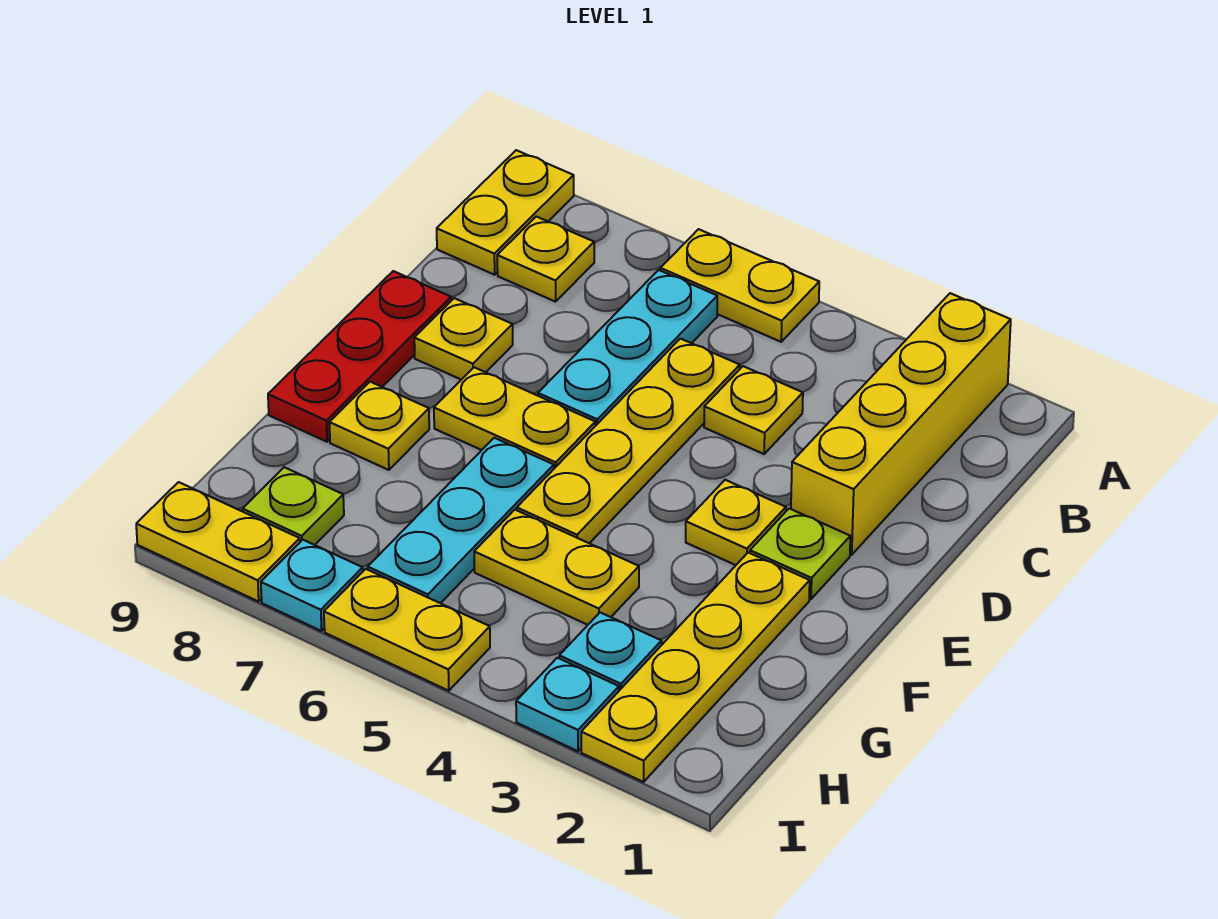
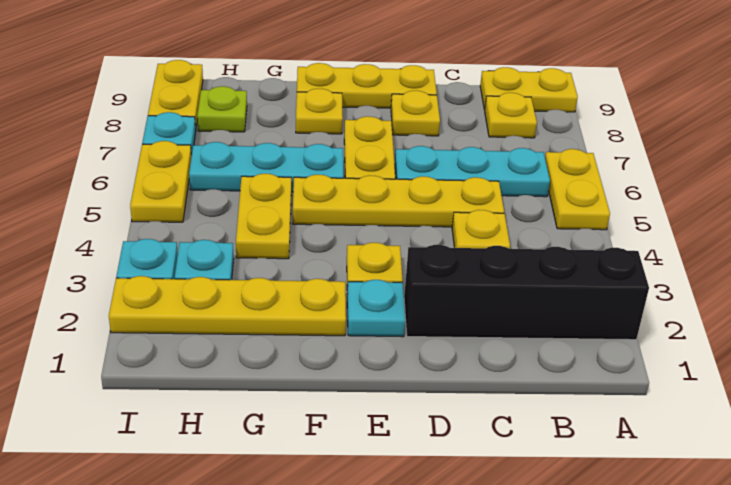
yellow brick A2:D2 level 1 -> black brick A2:D2 level 1
red plate D9:F9 level 1 -> yellow plate D9:F9 level 1
lime plate E2 level 1 -> cyan plate E2 level 1

